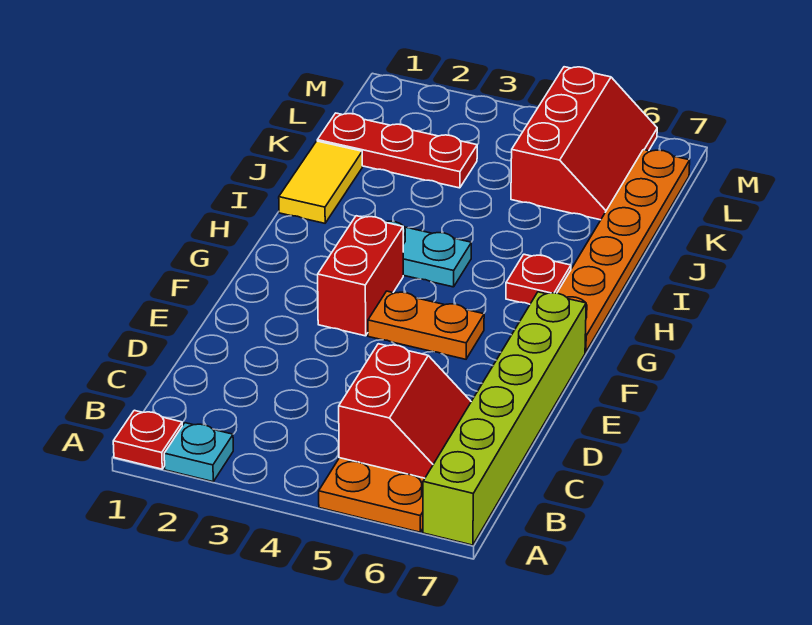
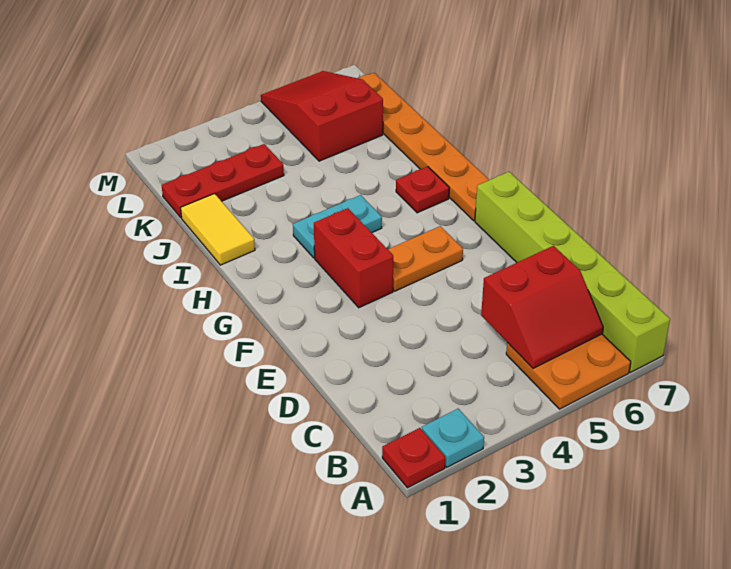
red slope B5:C6 level 2 top 5 -> red slope B5:C6 level 2 top C
red slope K5:M6 level 1 top 5 -> red slope K5:M6 level 1 top K

